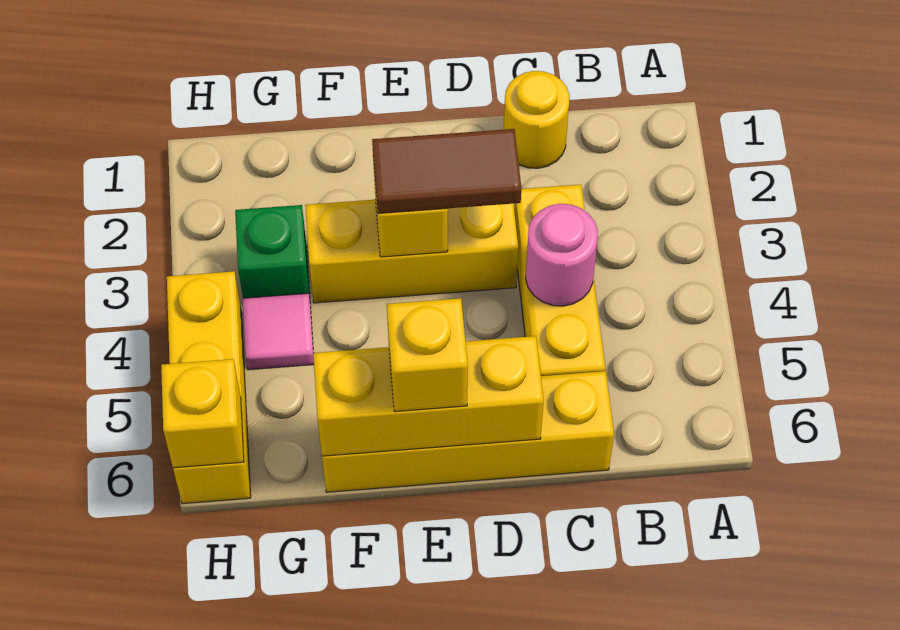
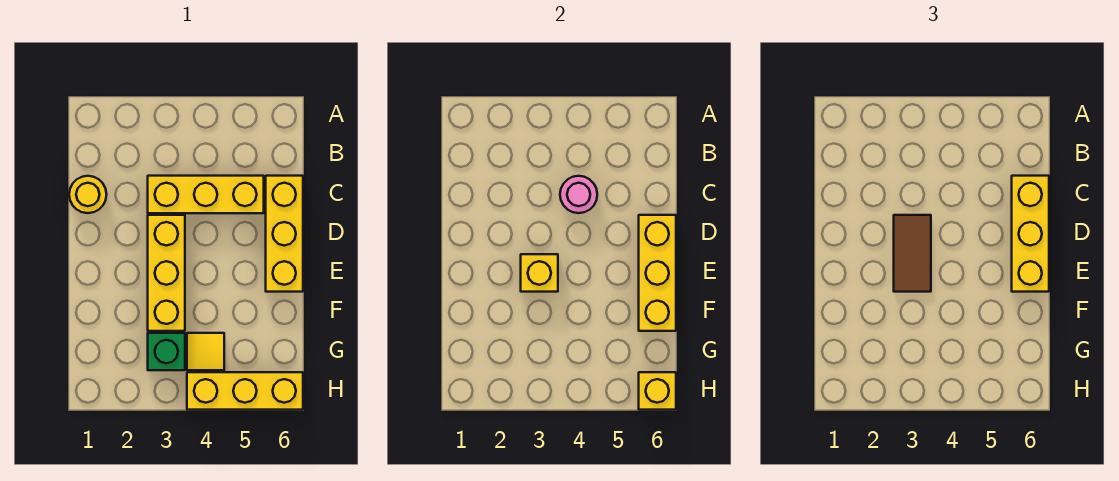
yellow brick C6:F6 level 1 -> yellow brick C6:E6 level 1
yellow brick E6 level 3 -> yellow brick C6:E6 level 3
pink tile G4 level 1 -> yellow tile G4 level 1

